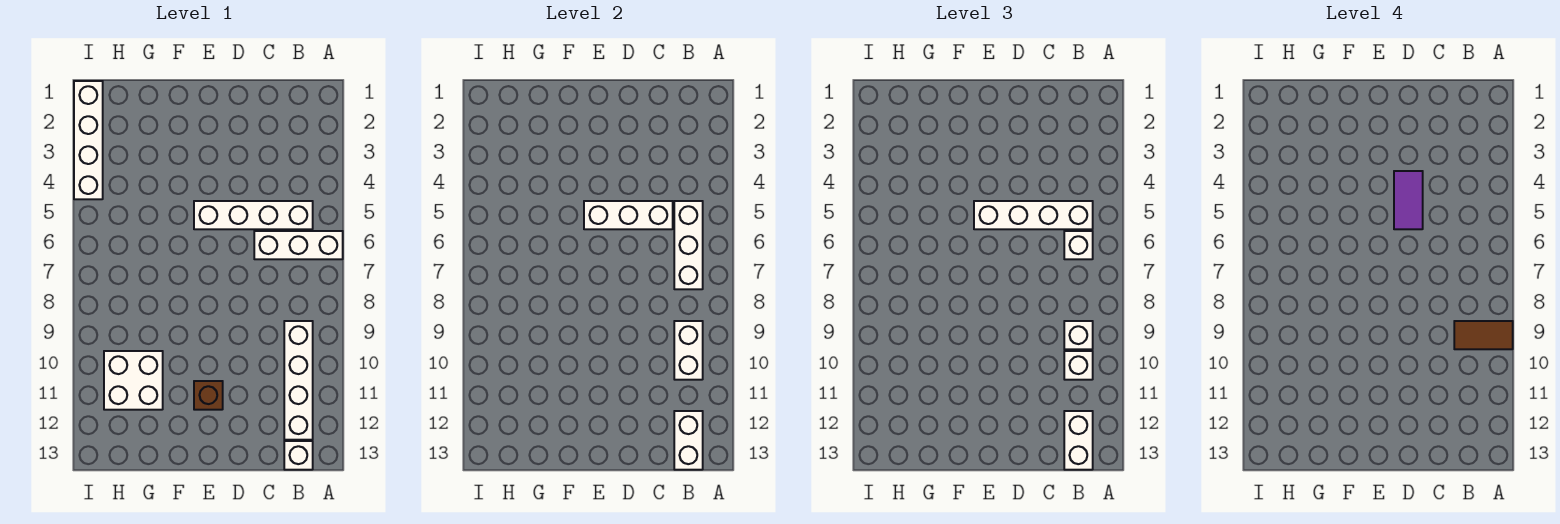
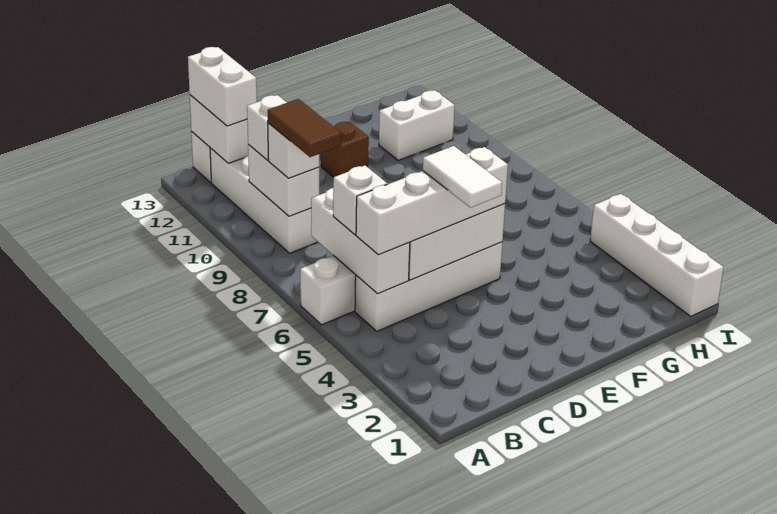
brown tile A9:B9 level 4 -> brown tile B8:B9 level 4
purple tile D4:D5 level 4 -> white tile D4:D5 level 4
white brick G10:H11 level 1 -> white brick G11:H11 level 1

